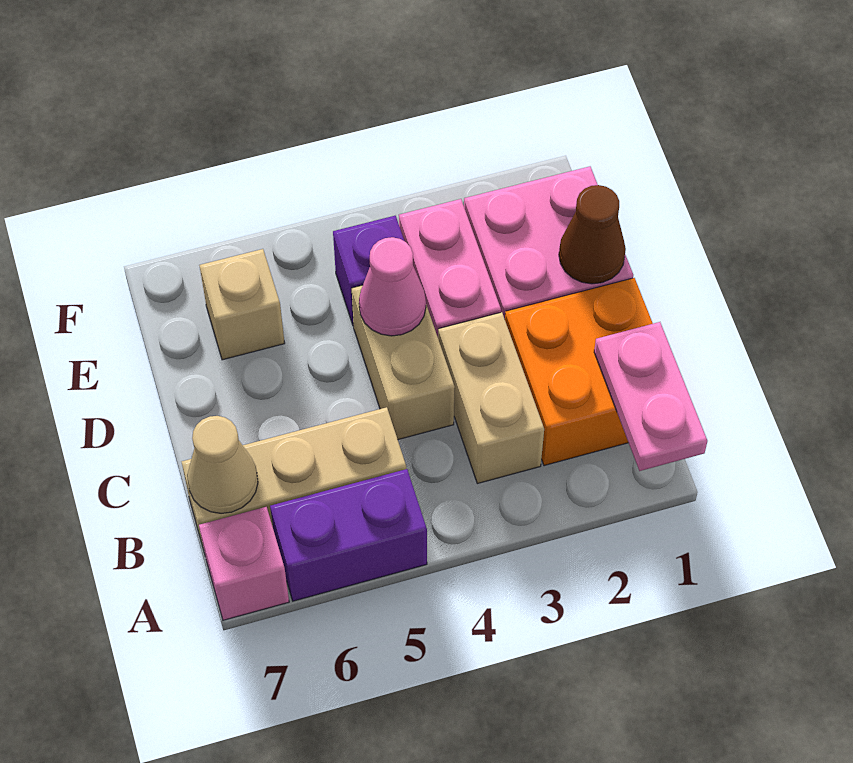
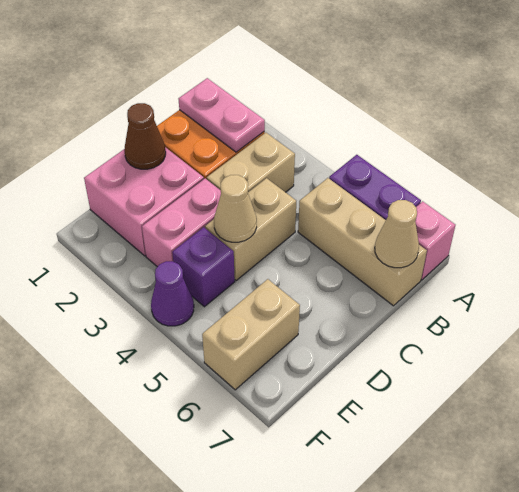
pink plate A1:B1 level 2 -> pink plate B1:B2 level 2
pink cone D4 level 2 -> tan cone D4 level 2
tan brick E6 level 1 -> tan brick E6:F6 level 1
none -> purple cone F4 level 1

